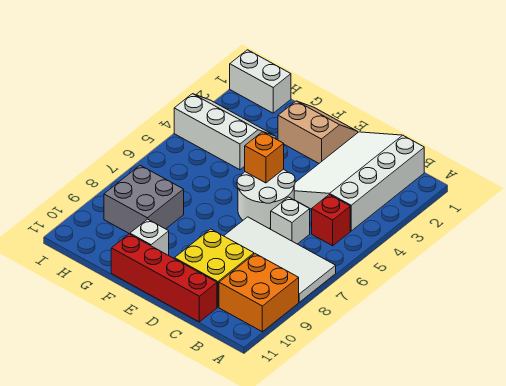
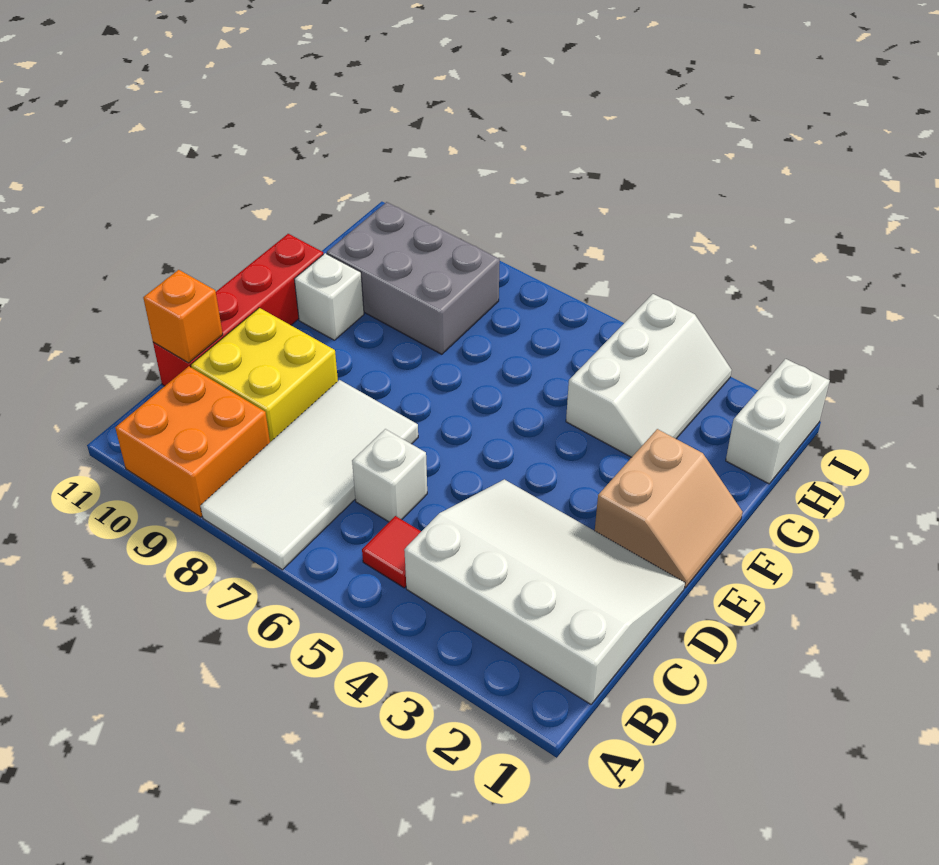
red brick B5 level 1 -> red tile B5 level 1
white round brick D5:E6 level 1 -> none
orange brick E5 level 2 -> orange brick C11 level 2
grey brick G8:H9 level 1 -> grey brick G8:H10 level 1

